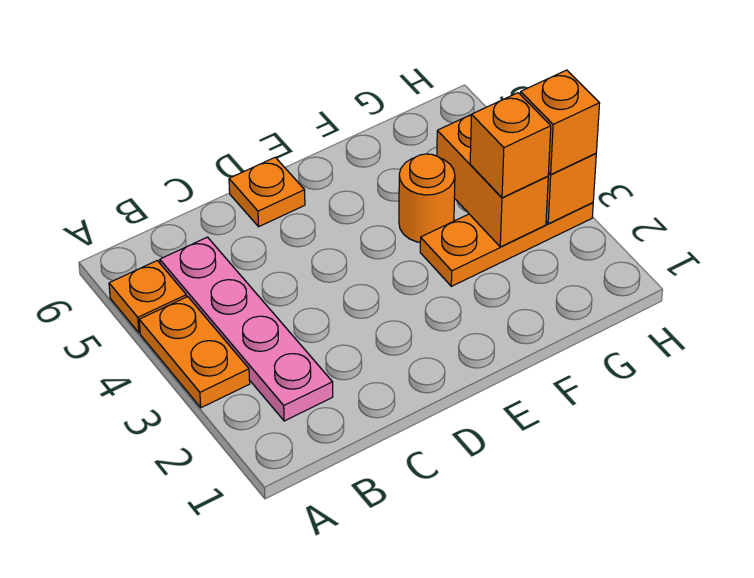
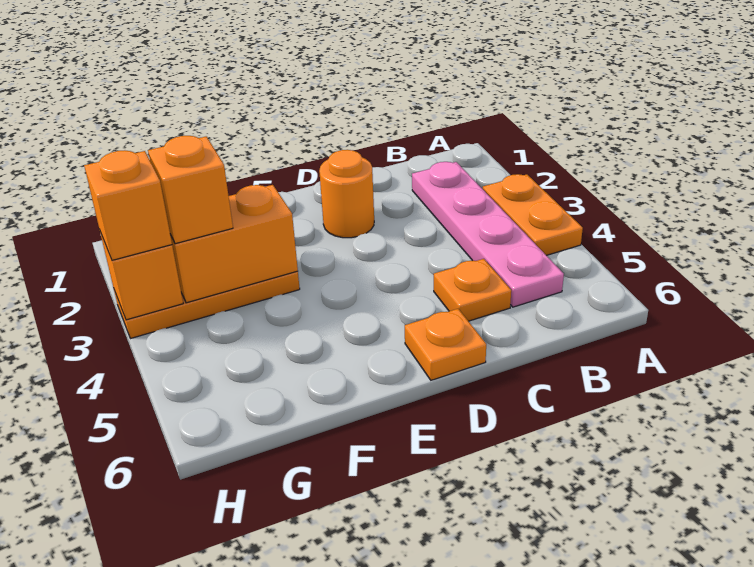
orange plate A5 level 1 -> orange plate C5 level 1
orange round brick F4 level 1 -> orange round brick D2 level 1
orange brick G3:G4 level 2 -> orange brick F3:G3 level 2

